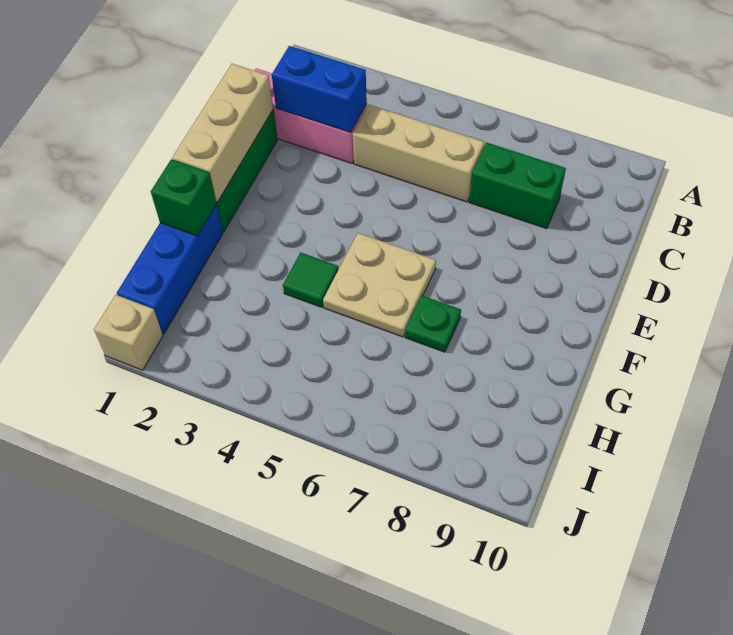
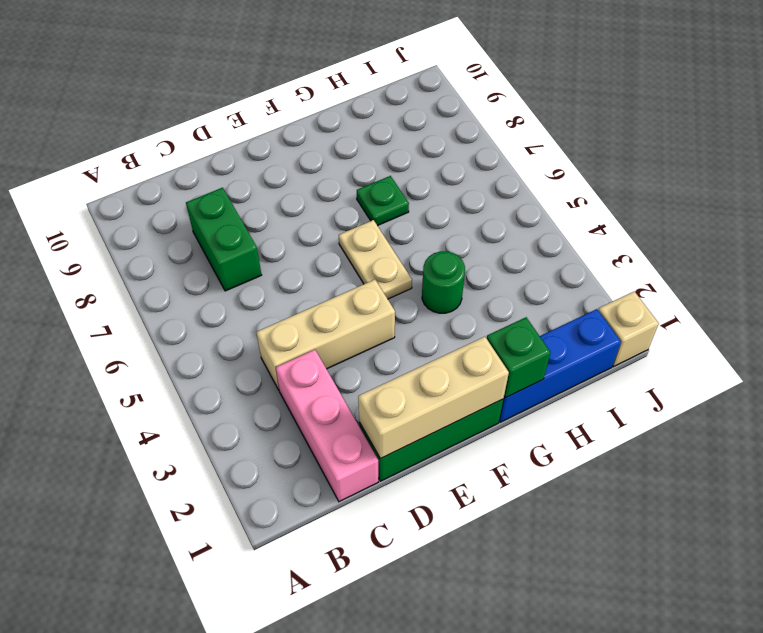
blue brick C2:C3 level 2 -> none
tan brick C4:C6 level 1 -> tan brick C4:E4 level 1
tan plate F5:G6 level 1 -> tan plate F5:F6 level 1
green tile G4 level 1 -> green round brick G4 level 1

